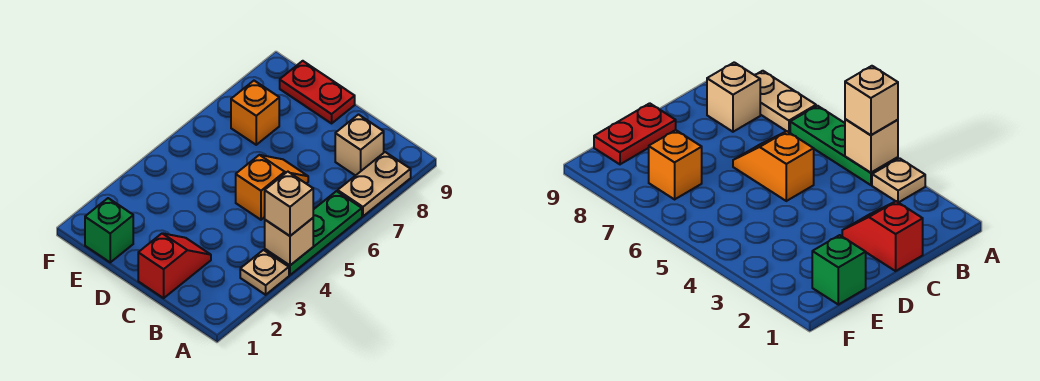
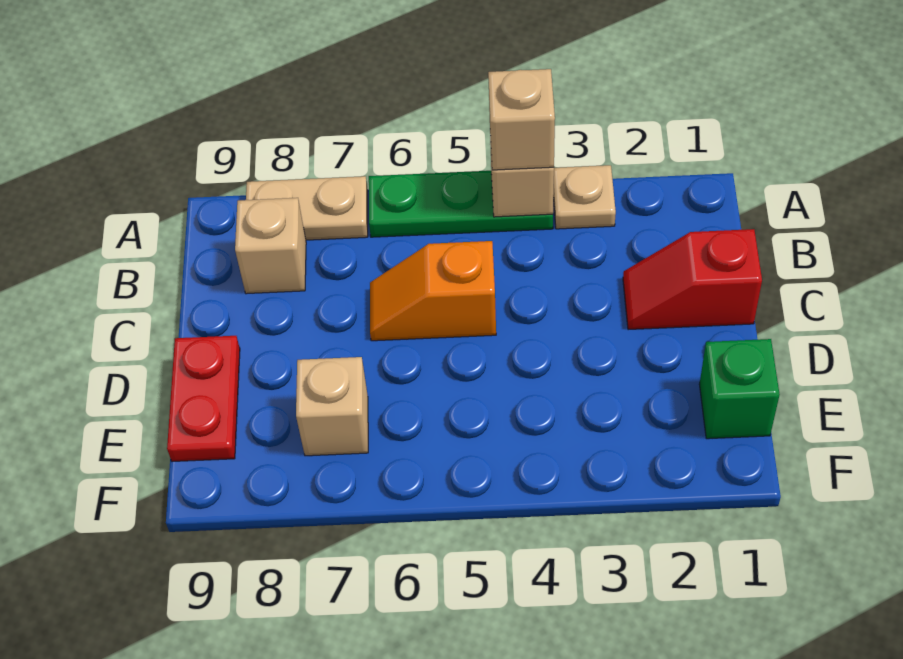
orange brick E7 level 1 -> tan brick E7 level 1

